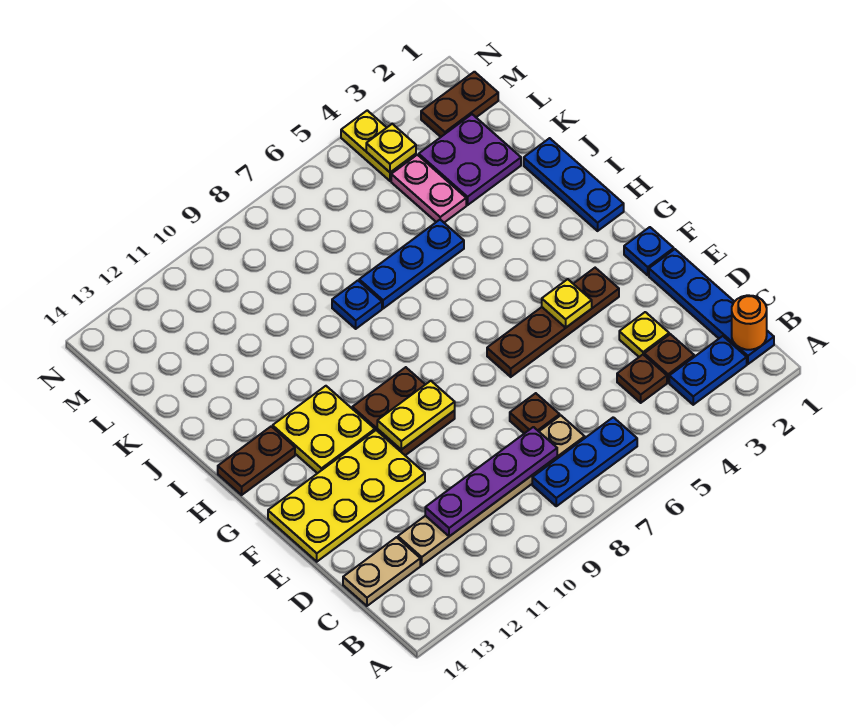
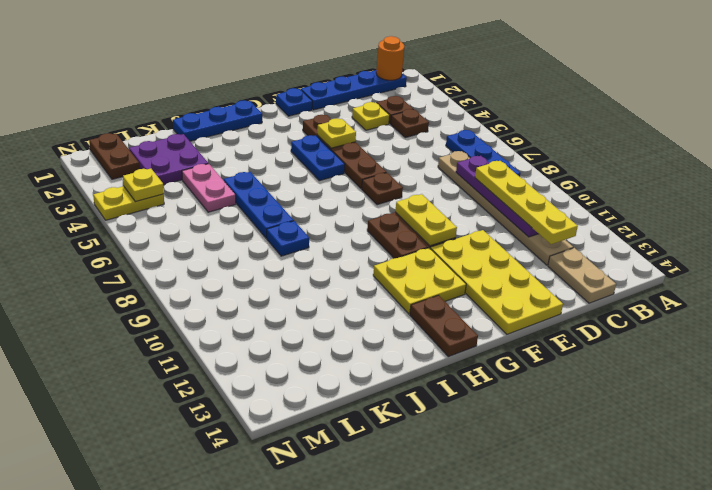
blue plate B2:B3 level 1 -> blue plate G4:G5 level 1
none -> yellow plate C9:C12 level 3
brown plate D7 level 1 -> brown plate F7 level 1
pink plate K4:L4 level 1 -> pink plate K4:K5 level 1

